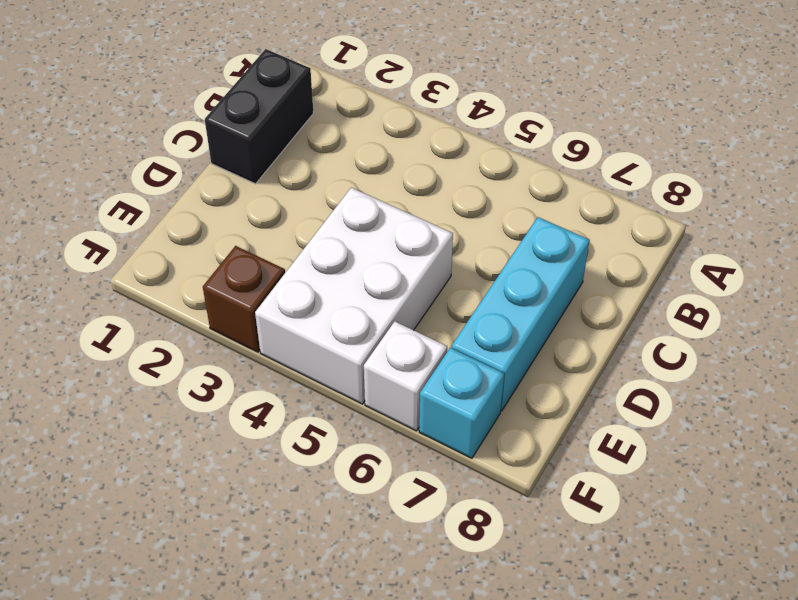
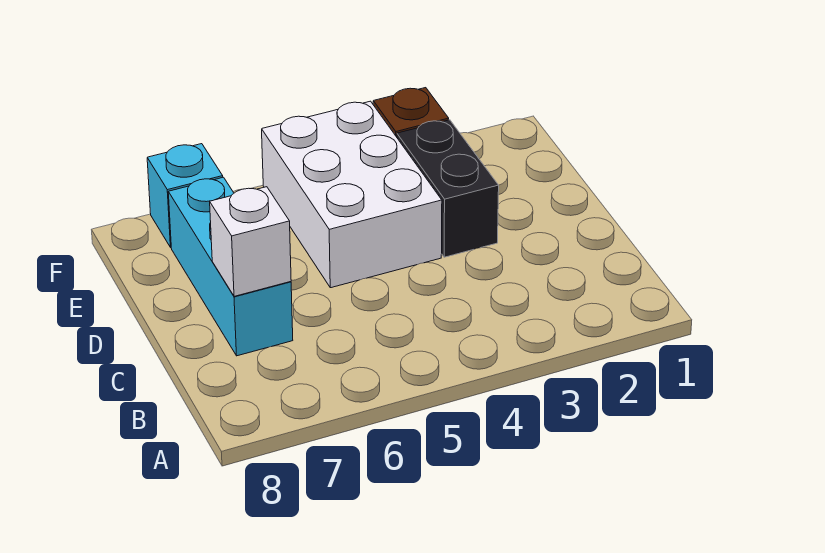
black brick B1:C1 level 1 -> black brick D3:E3 level 1
white brick F6 level 1 -> white brick C7 level 2

